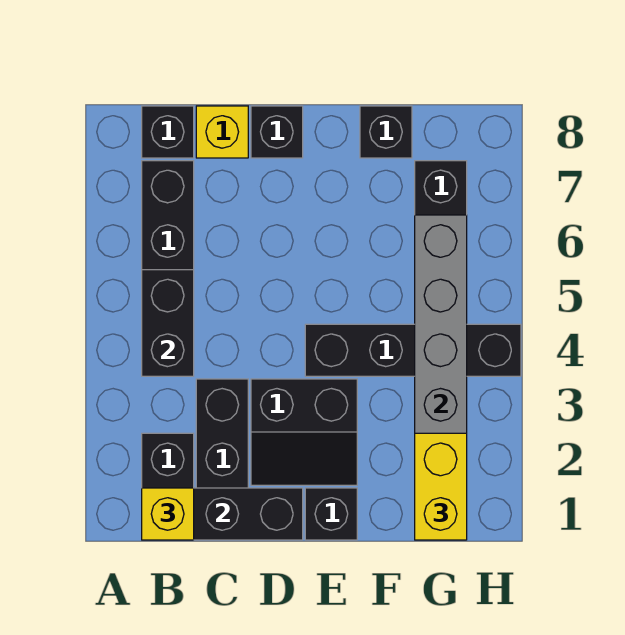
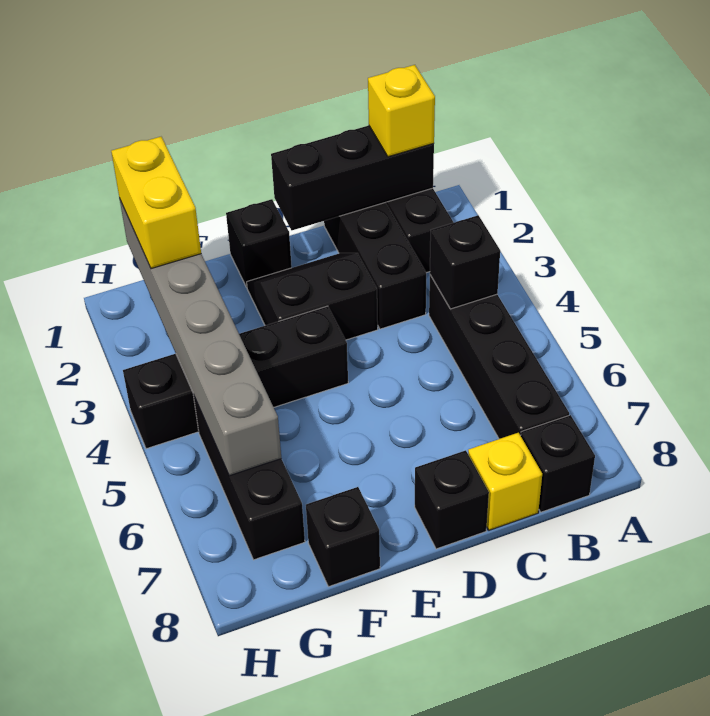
black brick B4:B5 level 2 -> black brick B4 level 2

